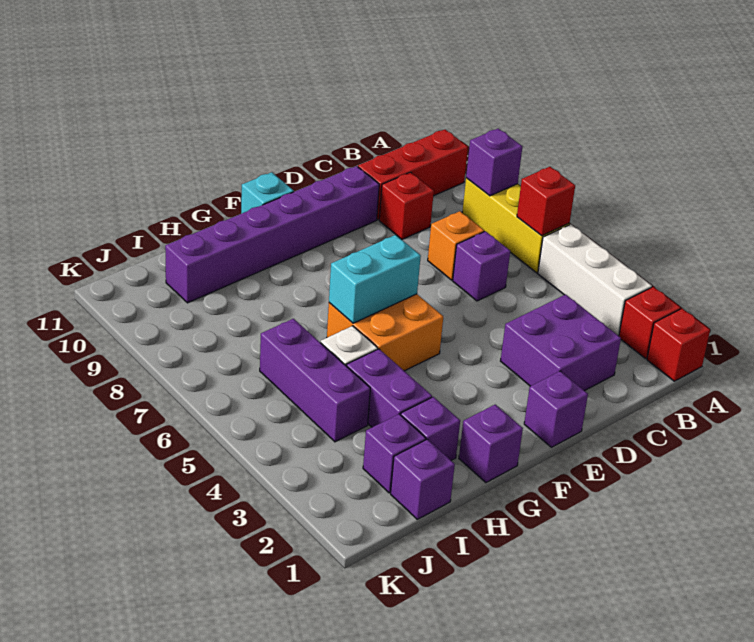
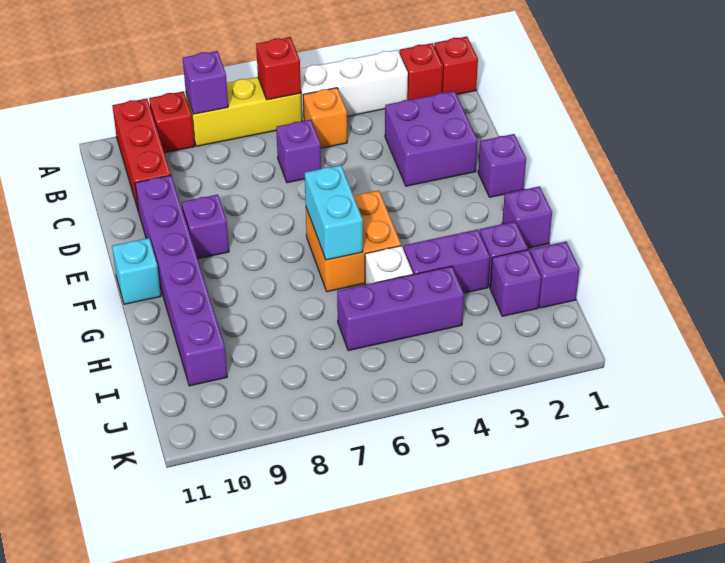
orange brick C7 level 1 -> orange brick B5 level 1
red brick C9 level 1 -> red brick A9 level 1
none -> purple brick E9 level 1

